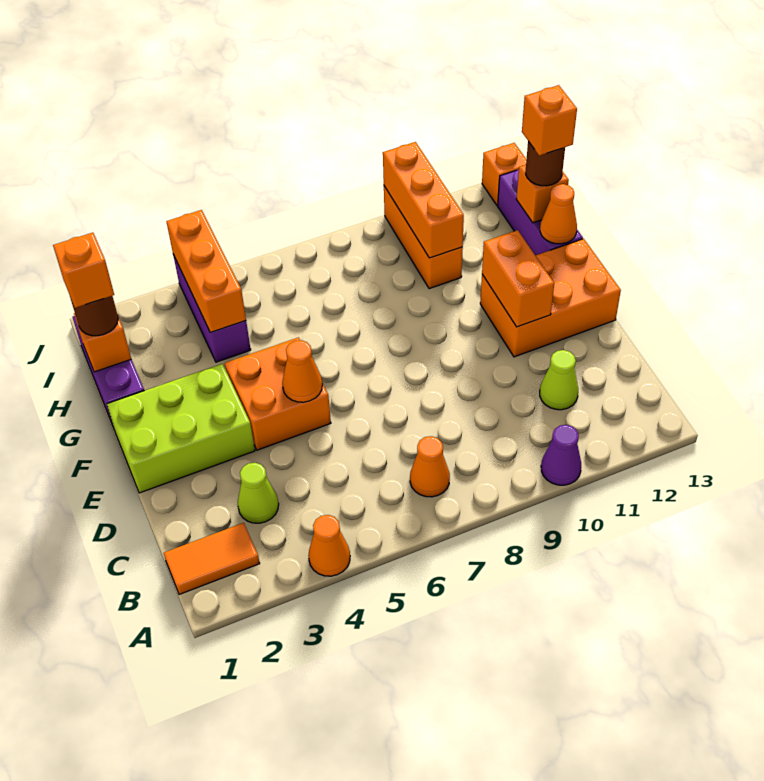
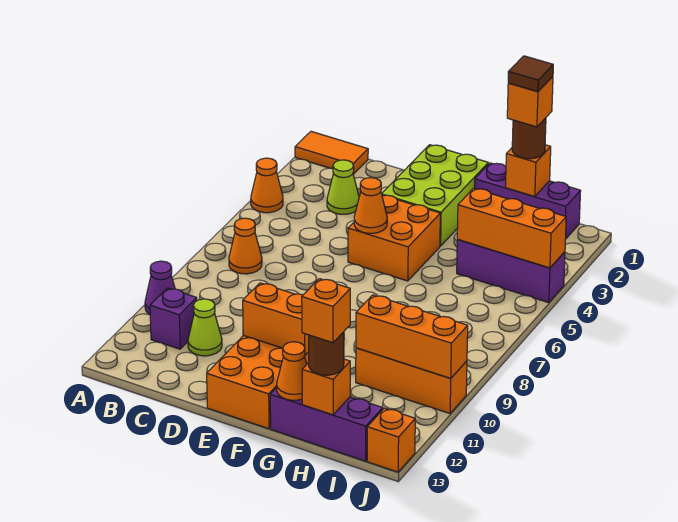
orange tile B1:B2 level 1 -> orange tile A1:B1 level 1
none -> purple brick B11 level 1
none -> brown tile H1 level 5

